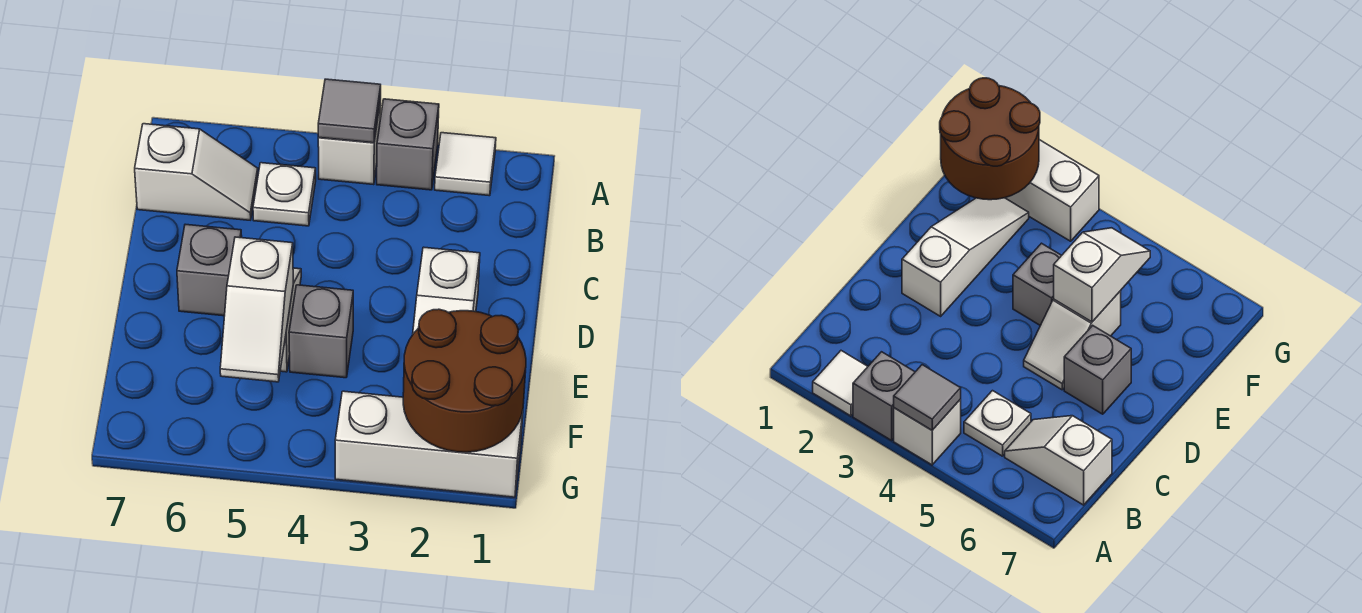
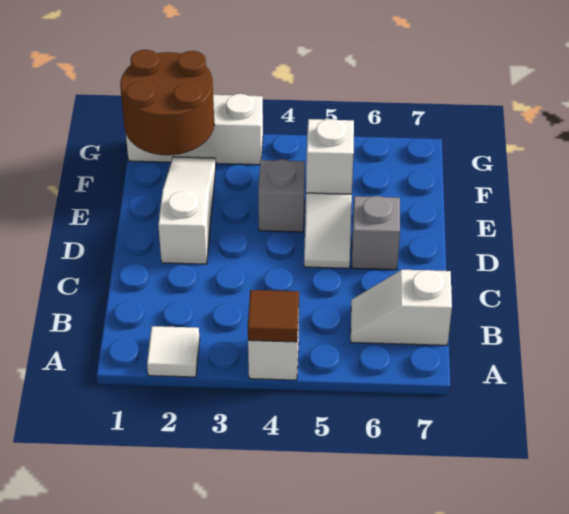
grey brick A3 level 1 -> none
grey tile A4 level 2 -> brown tile A4 level 2
white plate B5 level 1 -> none

